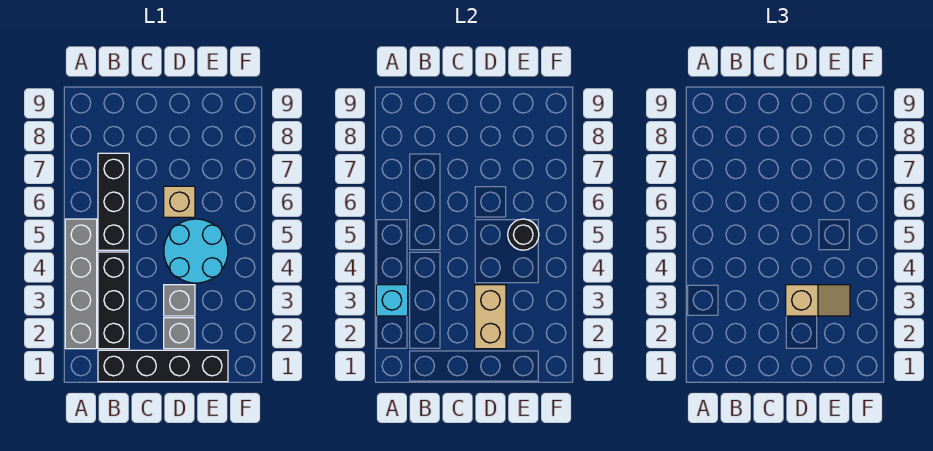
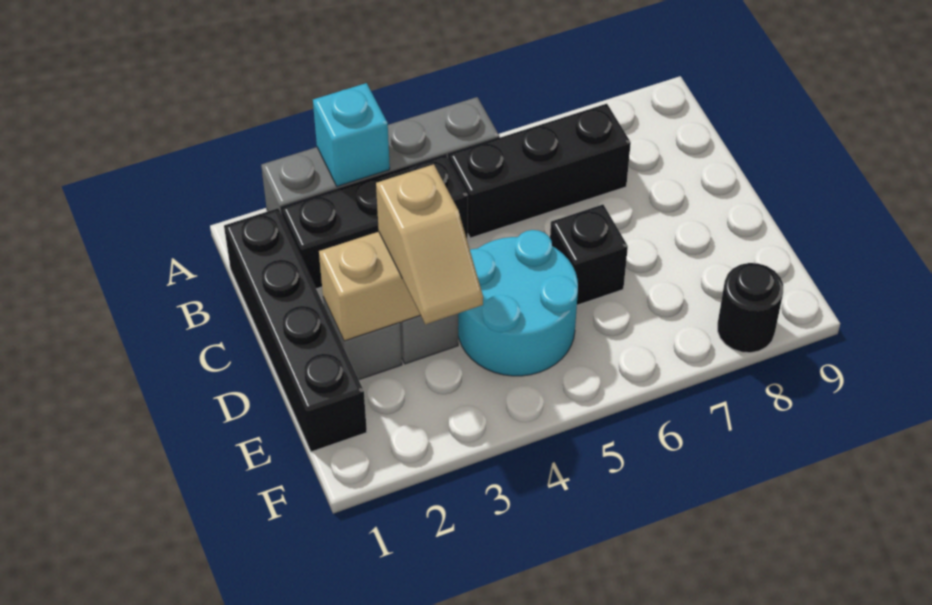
tan brick D6 level 1 -> black brick D6 level 1
black round brick E5 level 2 -> black round brick F8 level 1

